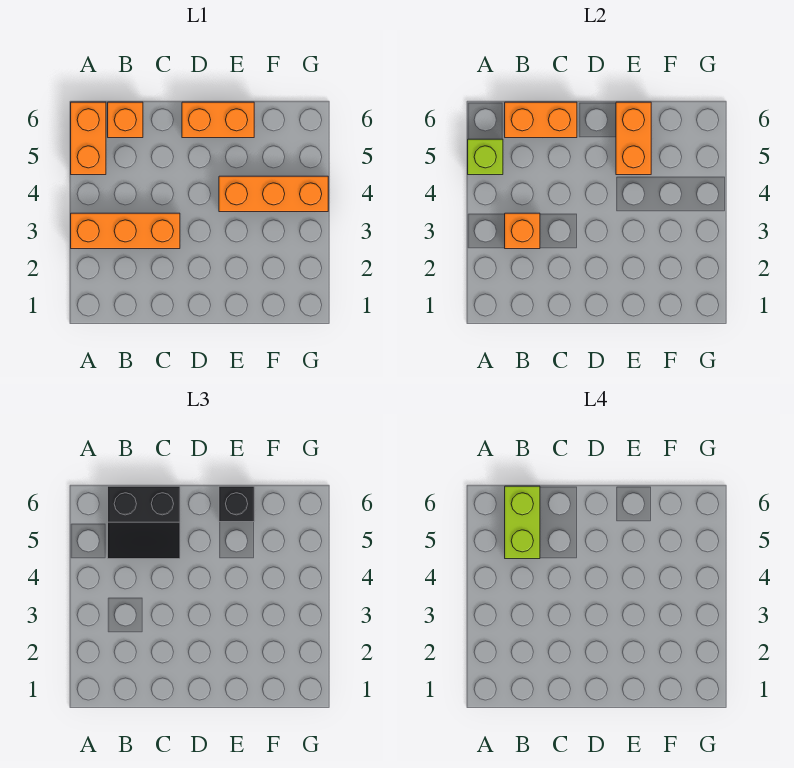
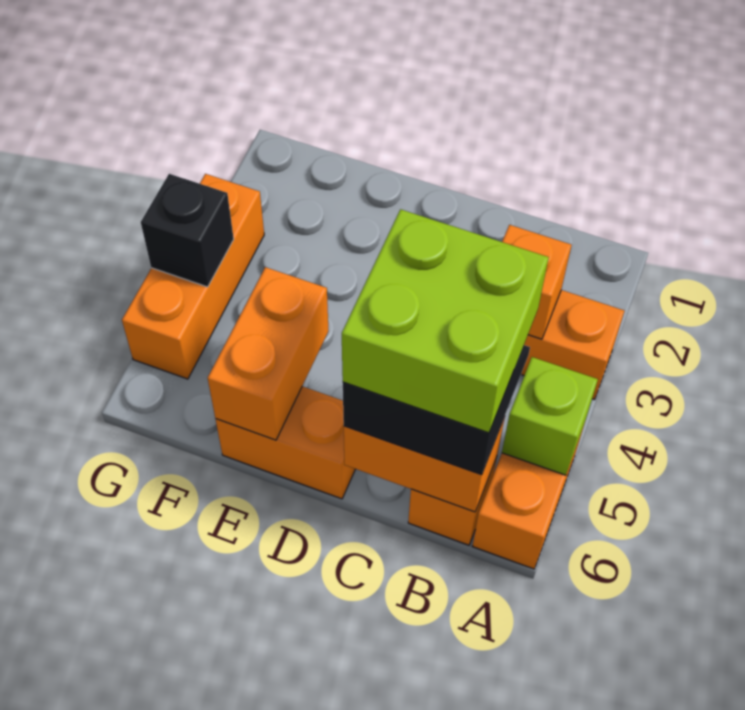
lime brick B5:B6 level 4 -> lime brick B5:C6 level 4
orange brick E4:G4 level 1 -> orange brick G3:G5 level 1
black brick E6 level 3 -> black brick G4 level 2

